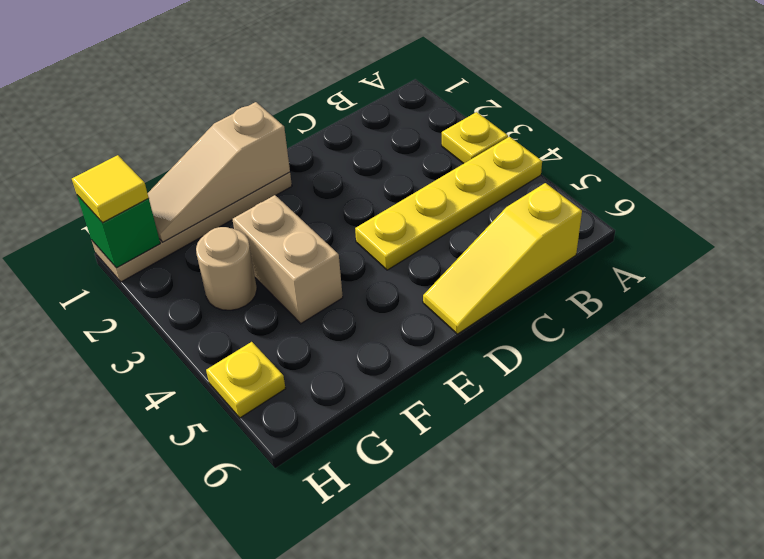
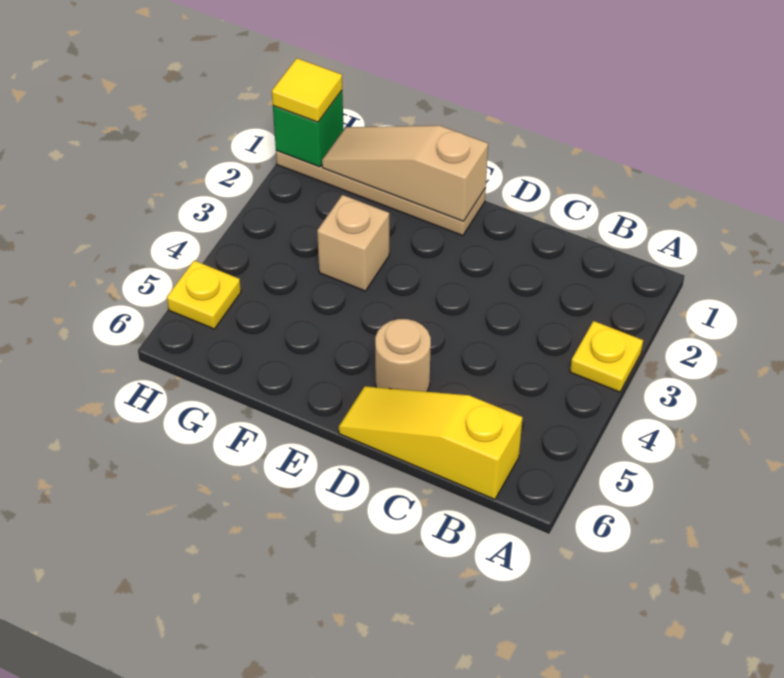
yellow plate A4:D4 level 1 -> none
tan brick F3:F4 level 1 -> tan brick F3 level 1
tan round brick G3 level 1 -> tan round brick D5 level 1

